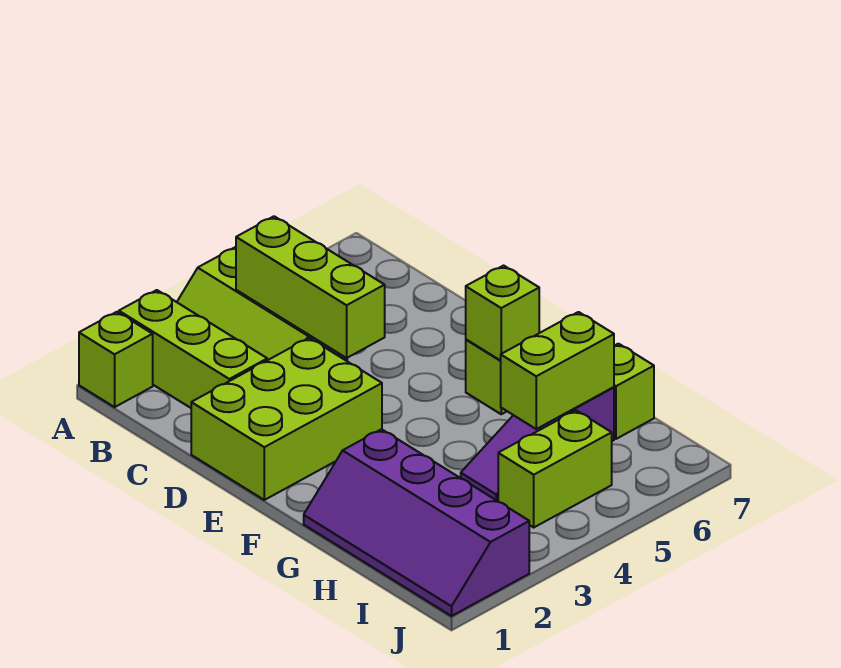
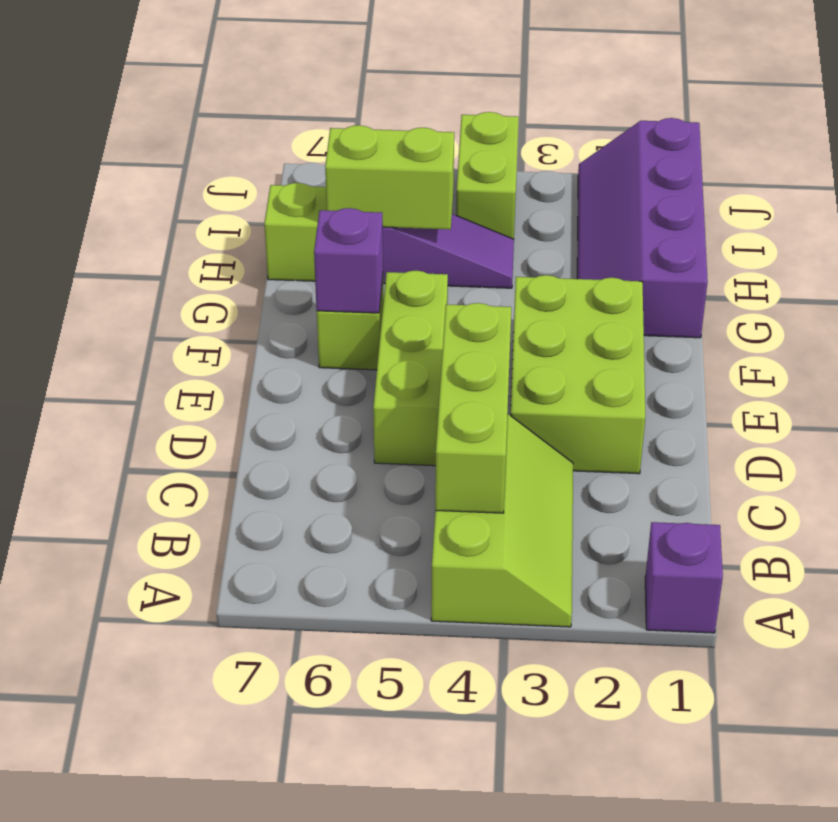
lime brick A1 level 1 -> purple brick A1 level 1
lime brick A2:C2 level 1 -> lime brick D5:F5 level 1
lime brick D1:E3 level 1 -> lime brick D2:F3 level 1
lime brick F6 level 2 -> purple brick F6 level 2
purple slope G1:J2 level 1 top 2 -> purple slope G1:J2 level 1 top 1
lime brick I4:I5 level 1 -> lime brick I4:J4 level 1

